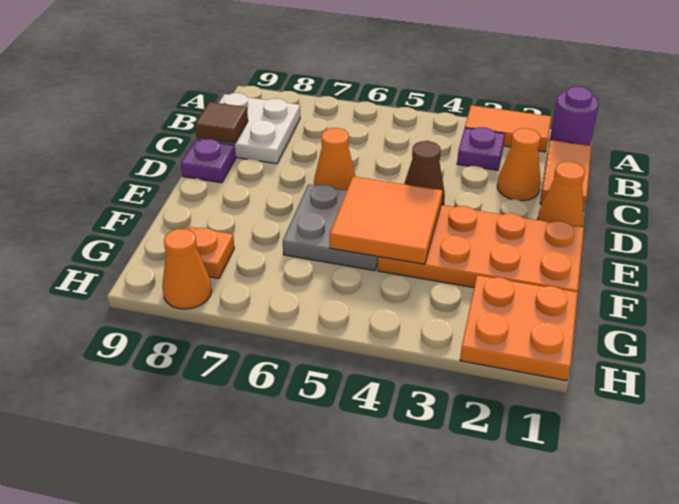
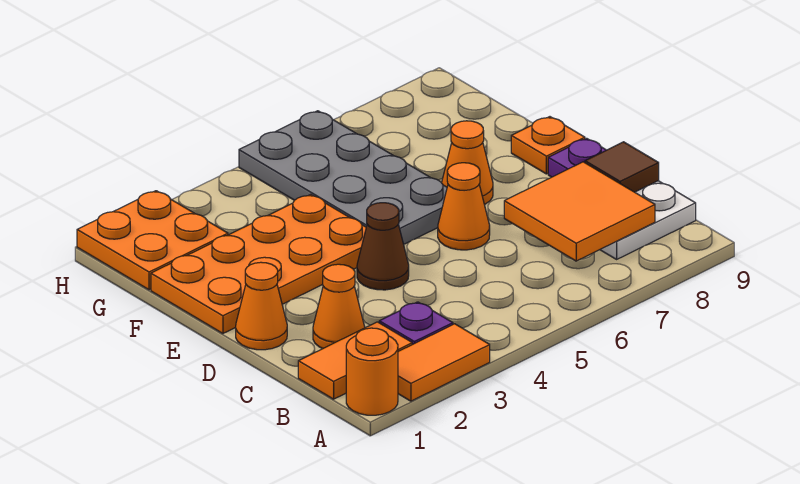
purple round brick A1 level 1 -> orange round brick A1 level 1
orange tile B1:C1 level 1 -> orange tile B1:B2 level 1
orange tile E4:F5 level 2 -> orange tile B7:C8 level 2
grey plate E5:F6 level 1 -> grey plate E5:H6 level 1
orange plate G8 level 1 -> orange plate E9 level 1
orange cone H8 level 1 -> orange cone E7 level 1

